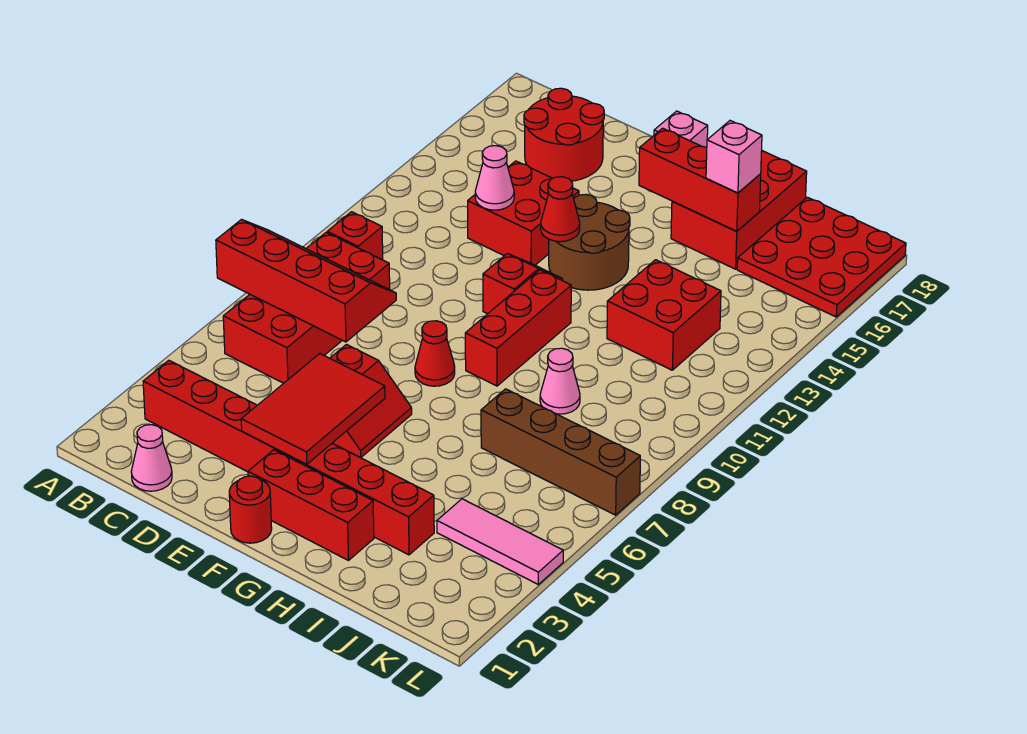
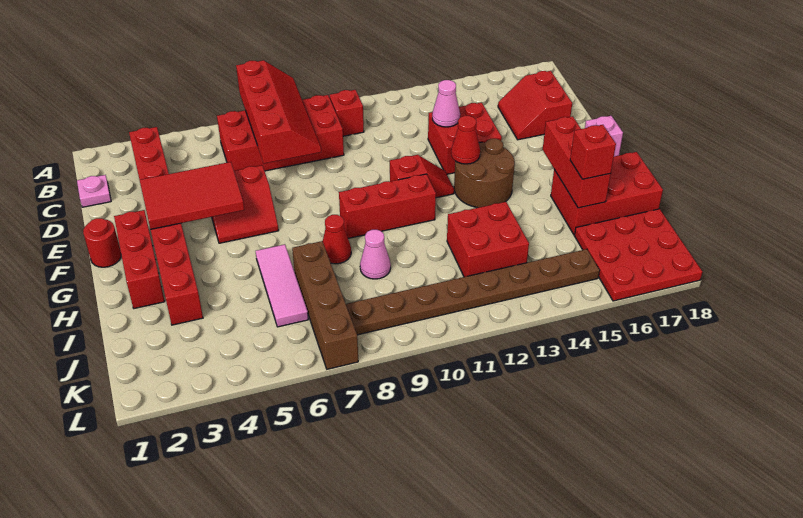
pink cone C1 level 1 -> pink plate C1 level 1
red round brick C16:D17 level 1 -> red slope C16:D17 level 1 top 17
red cone F8 level 1 -> red cone H8 level 1
pink brick I16 level 3 -> red brick I16 level 3
pink tile J4:L4 level 1 -> pink tile H6:J6 level 1
none -> brown plate K8:K15 level 1

